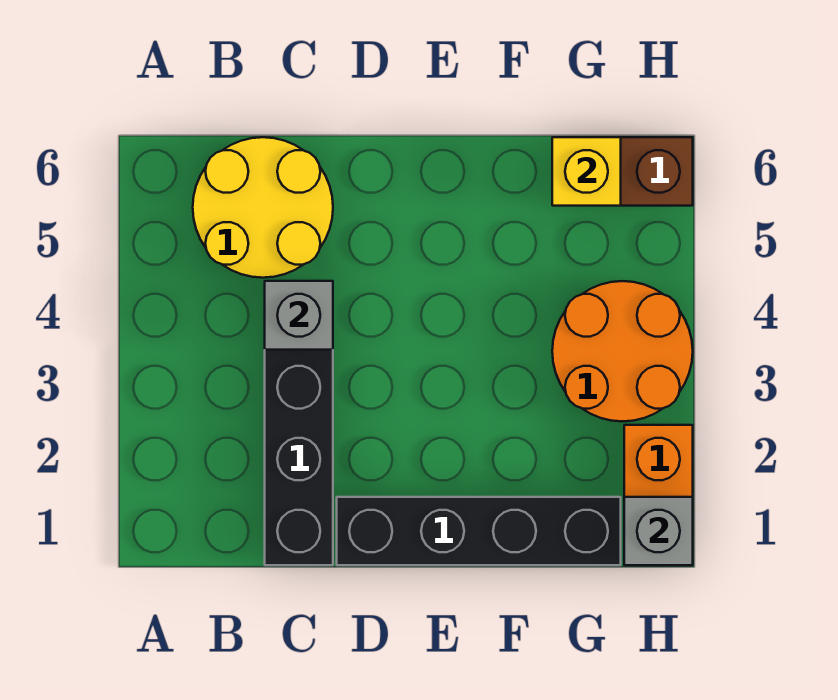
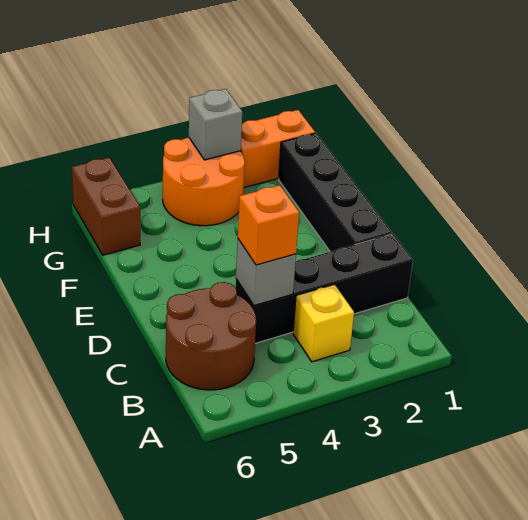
yellow round brick B5:C6 level 1 -> brown round brick B5:C6 level 1
none -> orange brick C4 level 3
yellow brick G6 level 2 -> yellow brick B3 level 1
grey brick H1 level 2 -> grey brick H3 level 2

